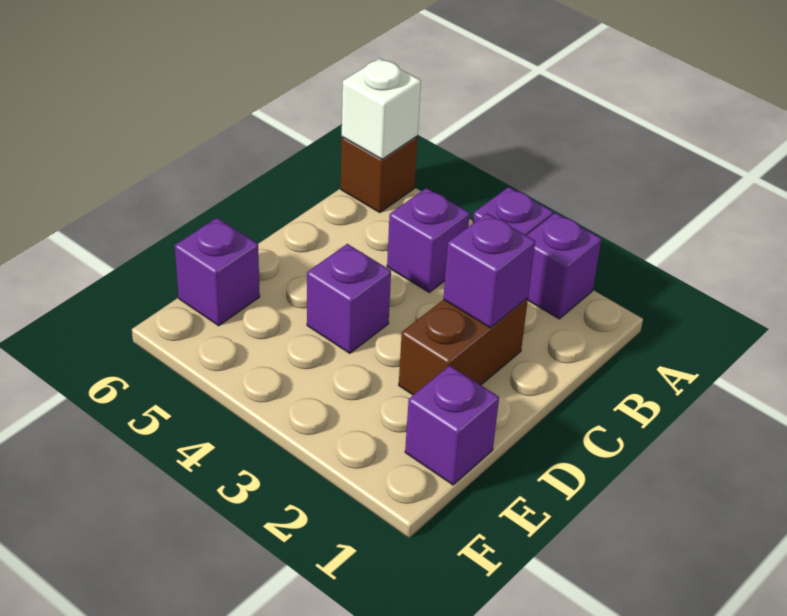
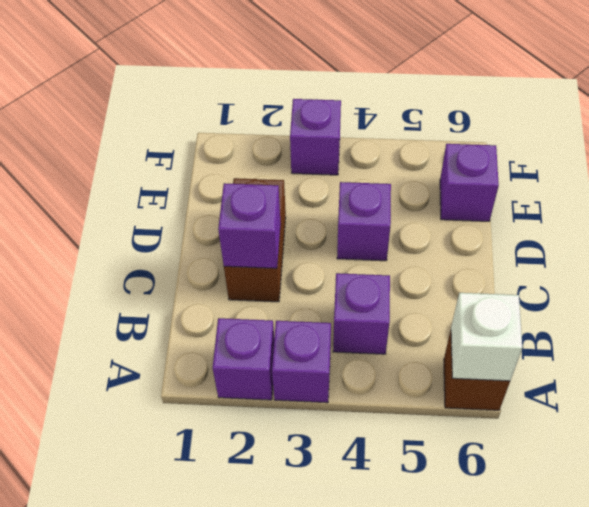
purple brick E1 level 1 -> purple brick F3 level 1

